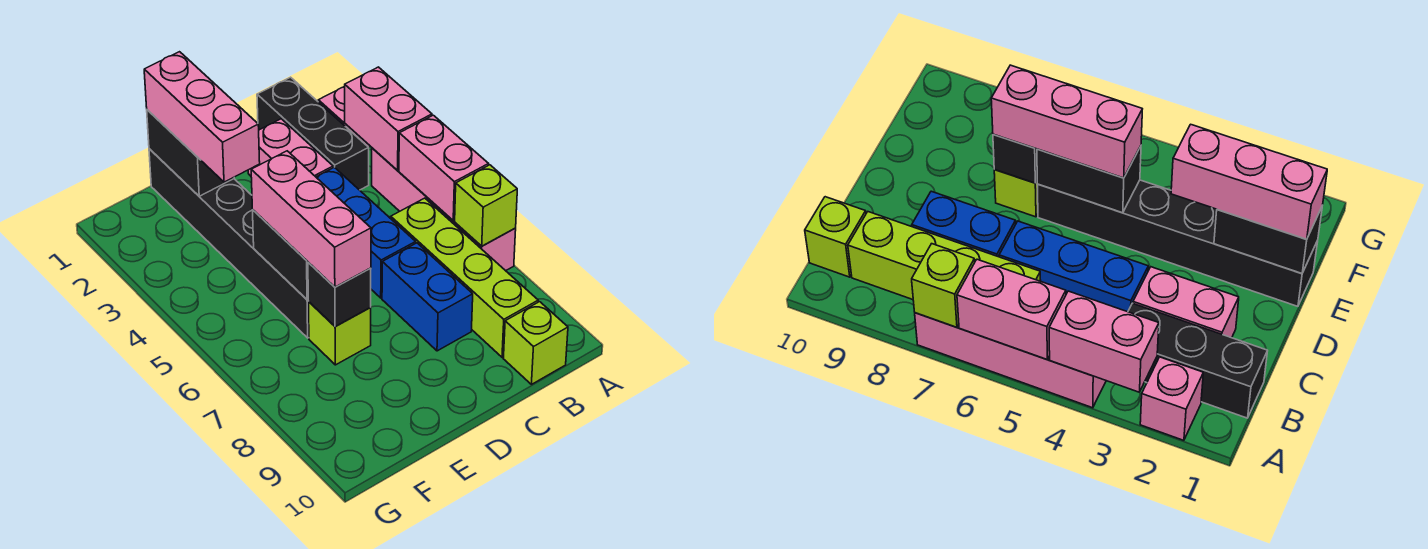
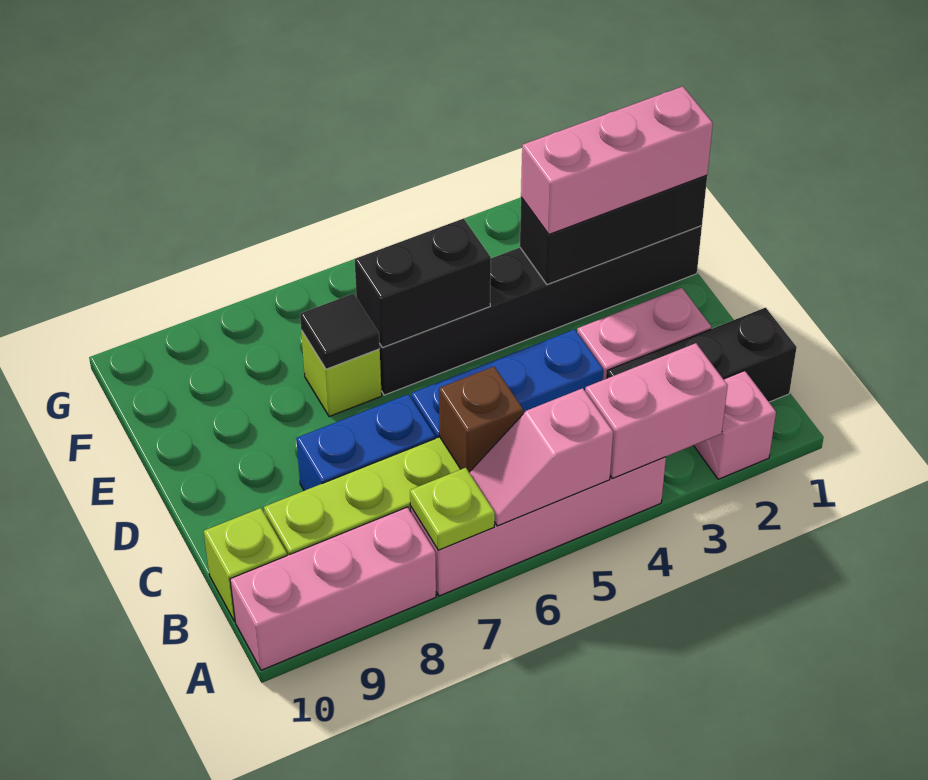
pink brick A5:A6 level 2 -> pink slope A5:A6 level 2 top 5
lime brick A7 level 2 -> lime plate A7 level 2
none -> brown brick B6 level 2
black brick E1:E2 level 2 -> black brick E1:E3 level 2
pink brick E5:E7 level 3 -> pink brick A8:A10 level 1
black brick E7 level 2 -> black tile E7 level 2

